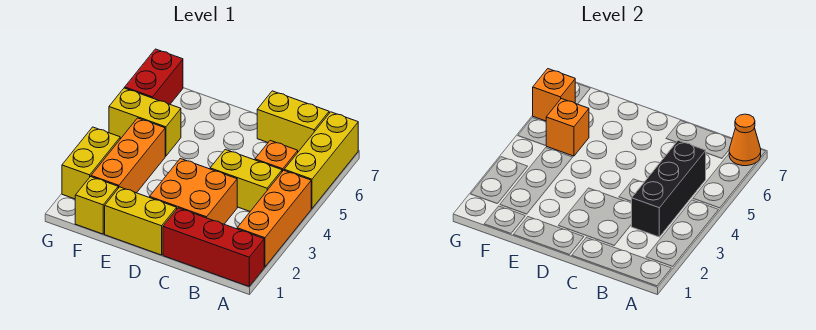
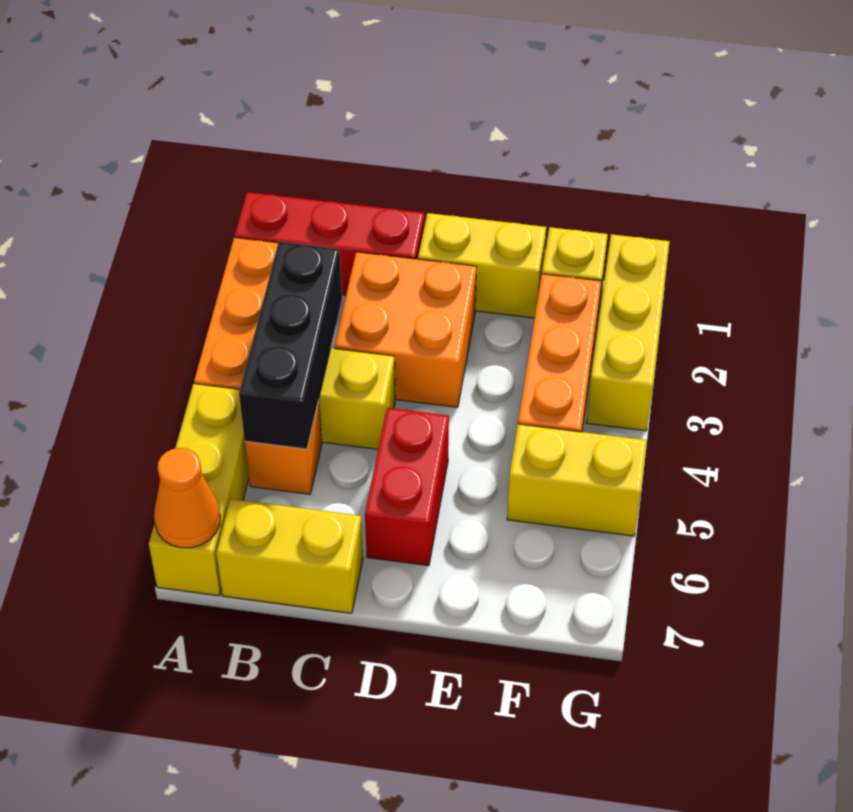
orange brick F5 level 2 -> none
yellow brick G2:G3 level 1 -> yellow brick G1:G3 level 1
red brick G6:G7 level 1 -> red brick D5:D6 level 1
orange brick G6 level 2 -> none

